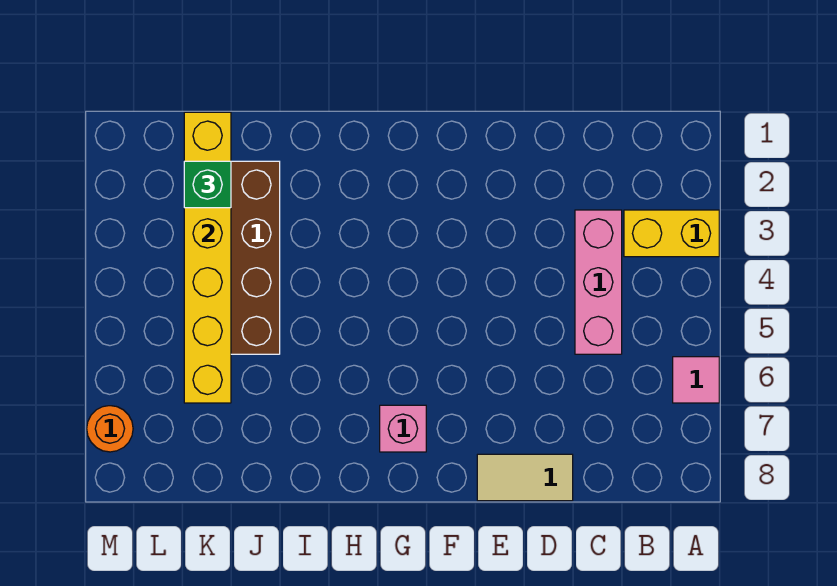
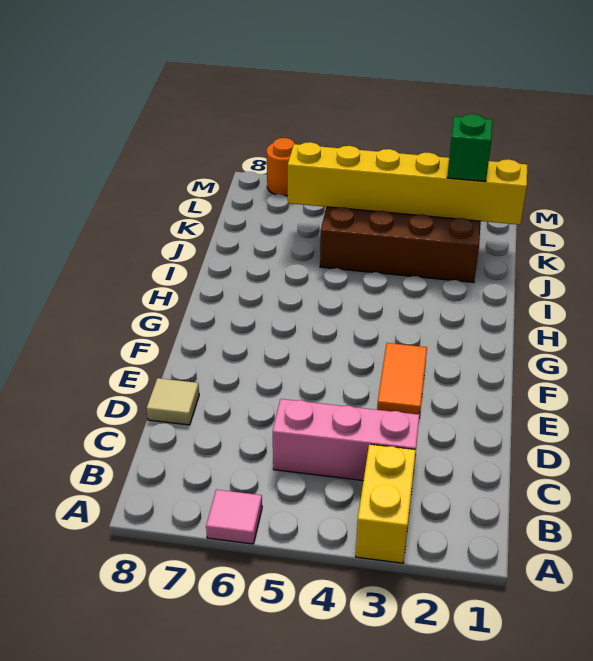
tan tile D8:E8 level 1 -> tan tile D8 level 1
none -> orange tile E3:F3 level 1
pink brick G7 level 1 -> none

